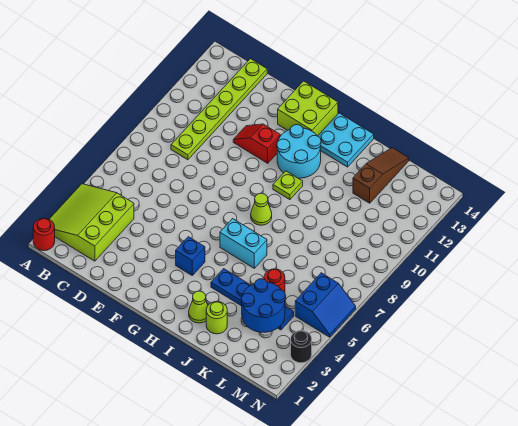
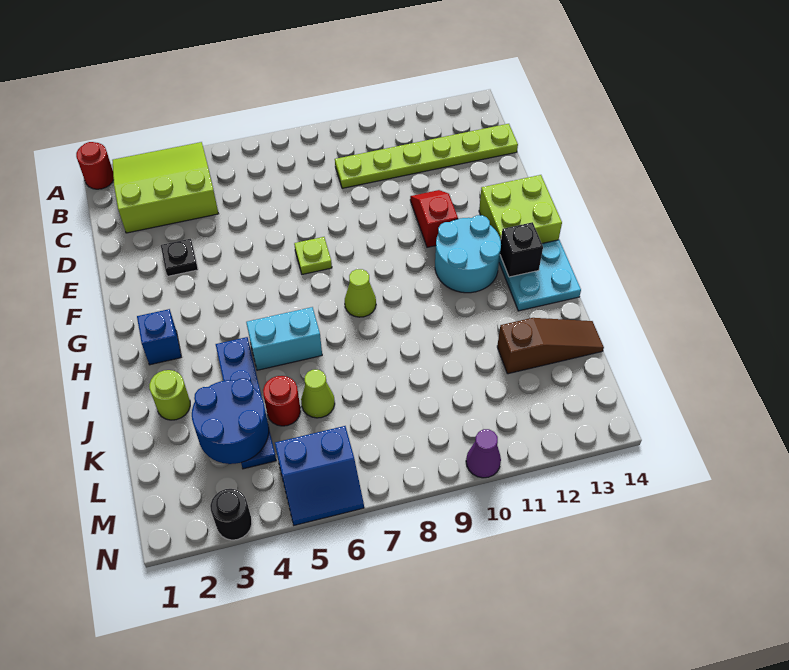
none -> black plate E3 level 1
blue brick G4 level 1 -> blue brick H2 level 1
cyan brick H6:I6 level 1 -> cyan brick I5:I6 level 1
lime plate H10 level 1 -> lime plate F7 level 1
none -> black brick H13 level 2
lime cone I2 level 1 -> lime cone K6 level 1
none -> purple cone N10 level 1

